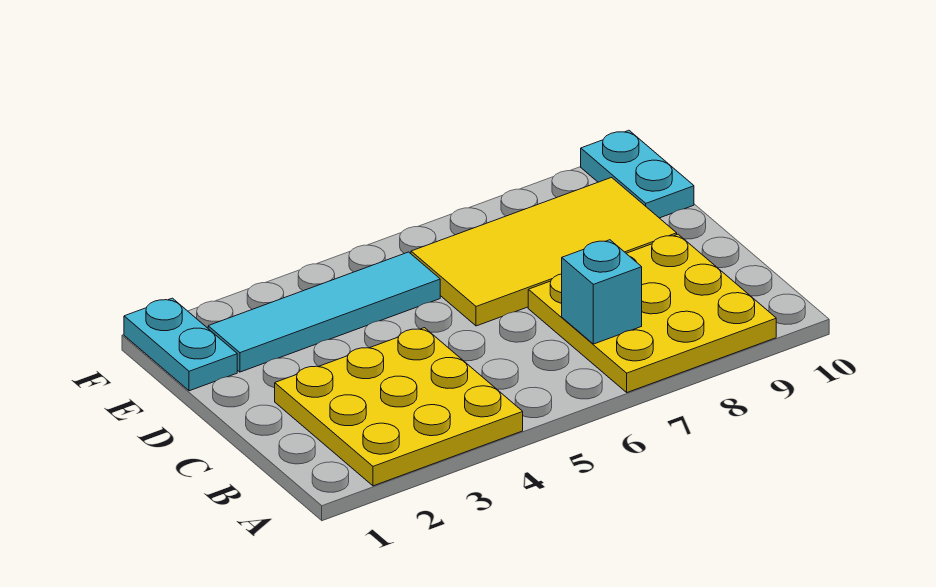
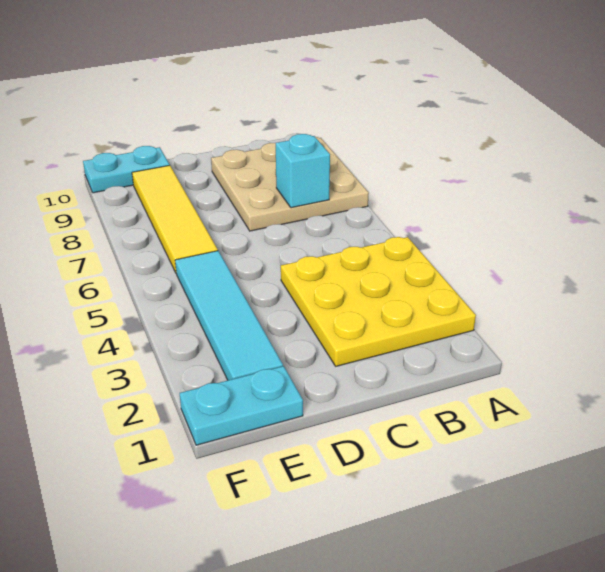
yellow plate A7:C9 level 1 -> tan plate A7:C9 level 1
yellow tile D6:E9 level 1 -> yellow tile E6:E9 level 1

